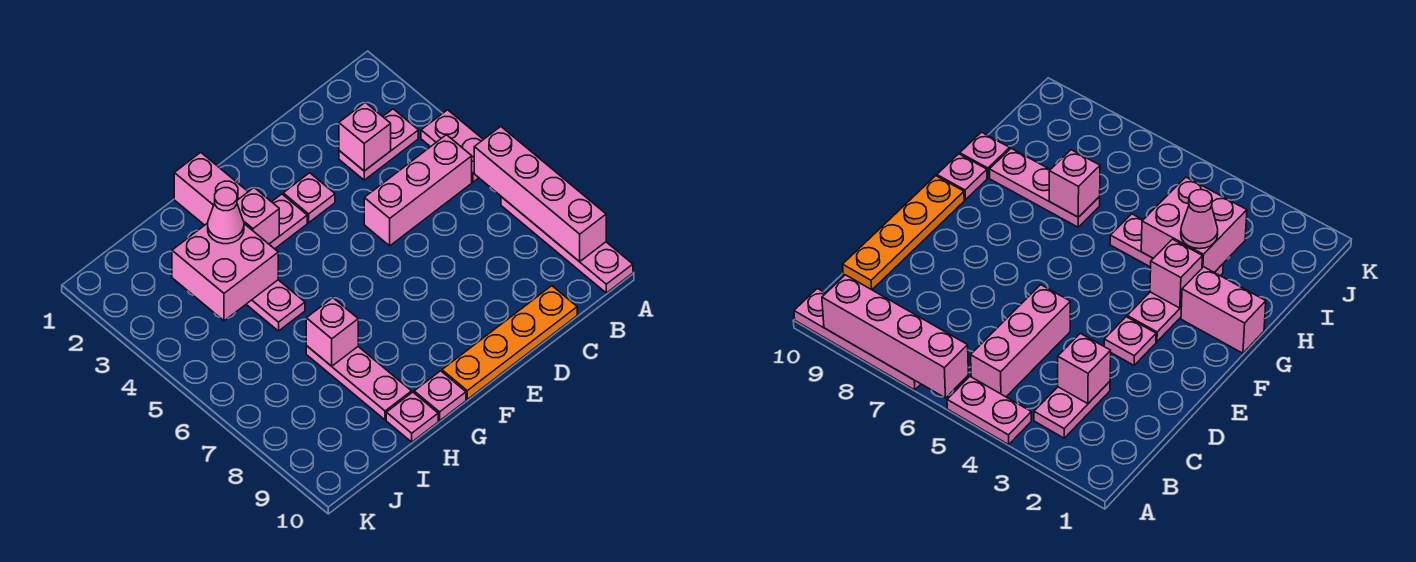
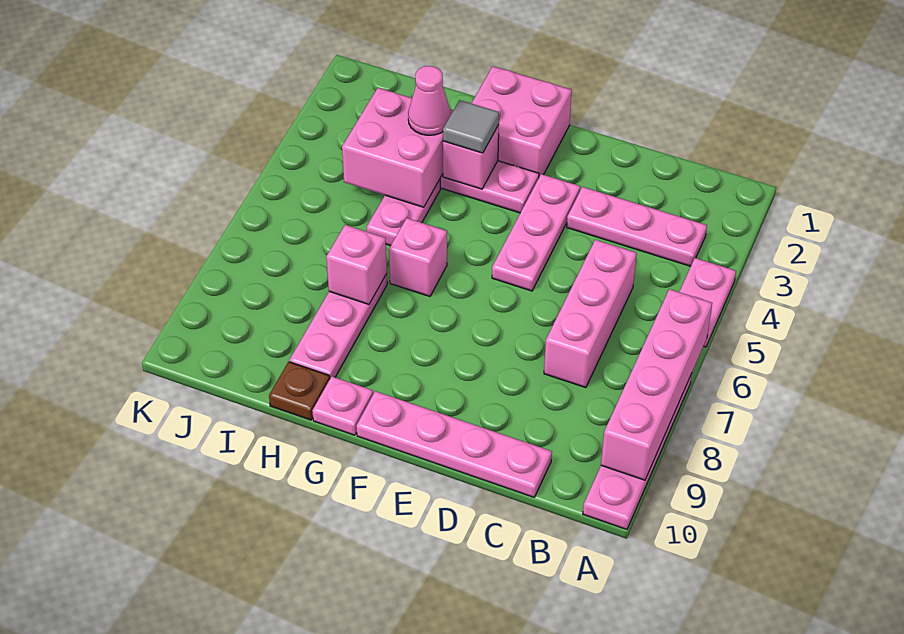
pink plate B3:C3 level 1 -> pink plate B3:D3 level 1
pink brick B5:D5 level 1 -> pink brick C5:C7 level 1
pink brick C3 level 2 -> pink brick G6 level 1
orange plate C10:F10 level 1 -> pink plate C10:F10 level 1
pink plate E3 level 1 -> pink plate E3:E5 level 1
pink brick G1:G2 level 1 -> pink brick F1:G2 level 1
none -> grey tile G3 level 3
pink plate H10 level 1 -> brown plate H10 level 1

